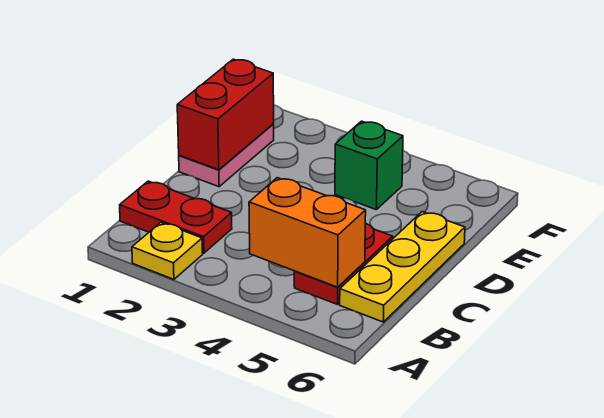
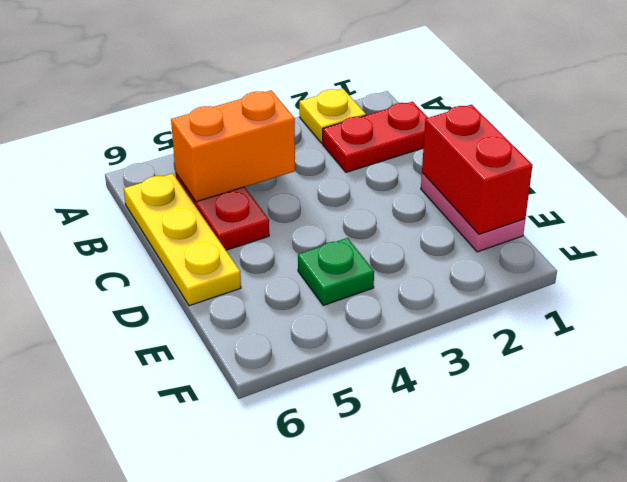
green brick E4 level 1 -> green plate E4 level 1

